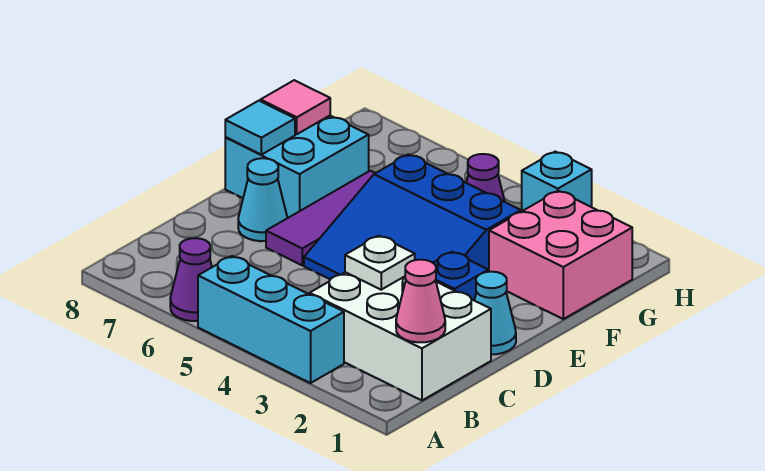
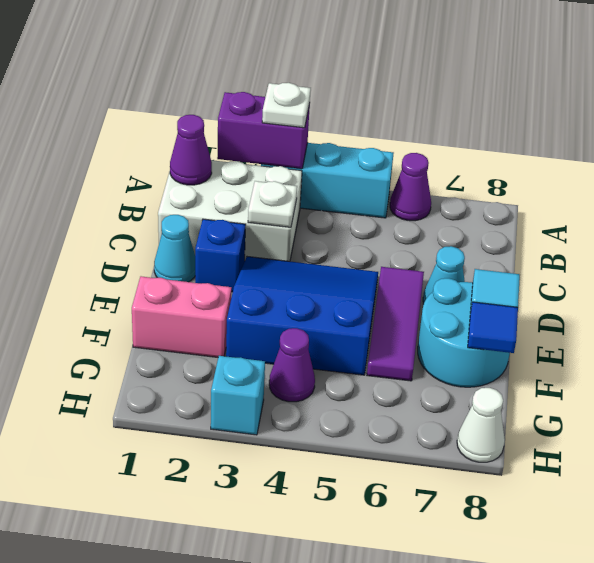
none -> purple brick A2:A3 level 2
none -> white plate A3 level 3
pink cone B1 level 2 -> purple cone B1 level 2
cyan brick E7:F8 level 1 -> cyan round brick E7:F8 level 1
pink brick F1:G2 level 1 -> pink brick F1:F2 level 1
pink tile F8 level 2 -> blue tile F8 level 2
none -> white cone H8 level 1

